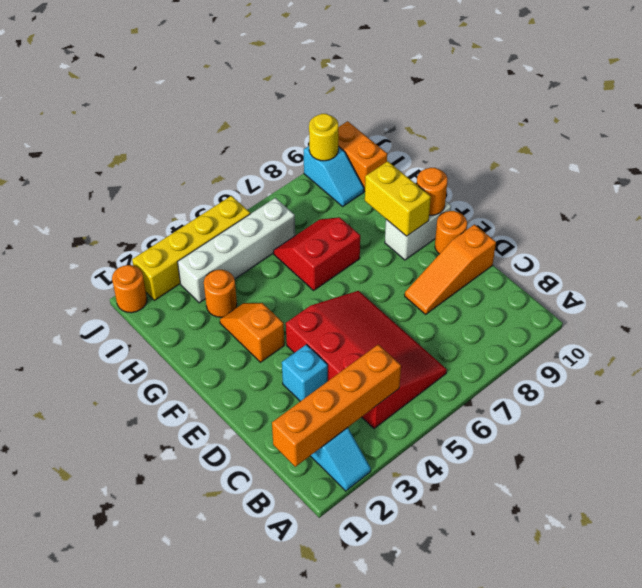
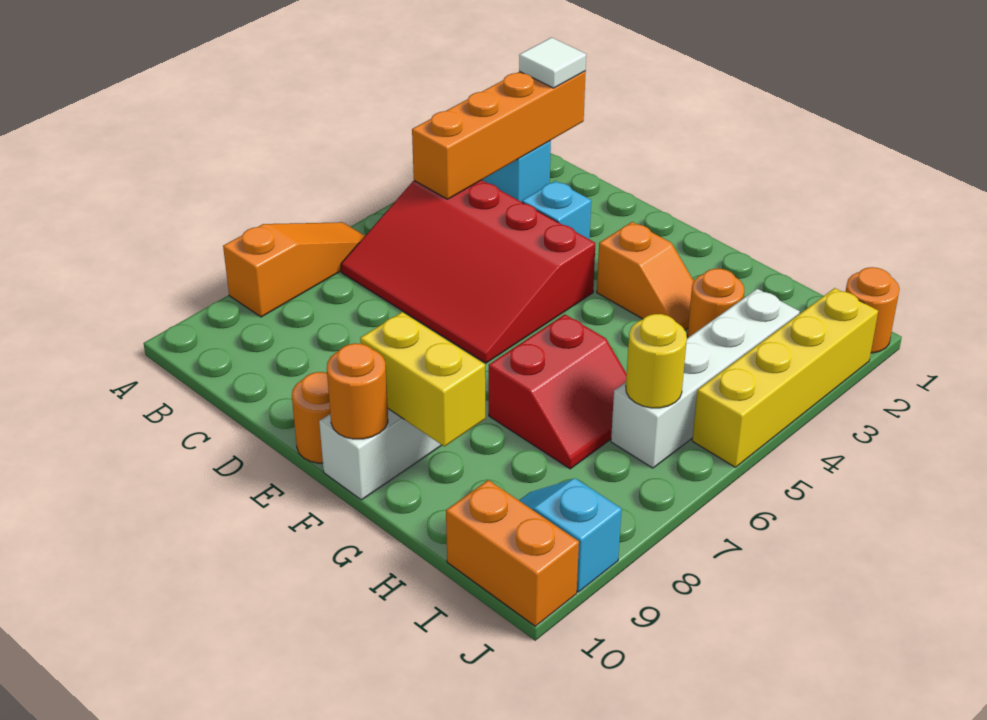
none -> white tile B1 level 3
orange slope D8:D10 level 1 top 10 -> orange slope A6:A8 level 1 top 8
yellow round brick J9 level 2 -> yellow round brick I6 level 2

